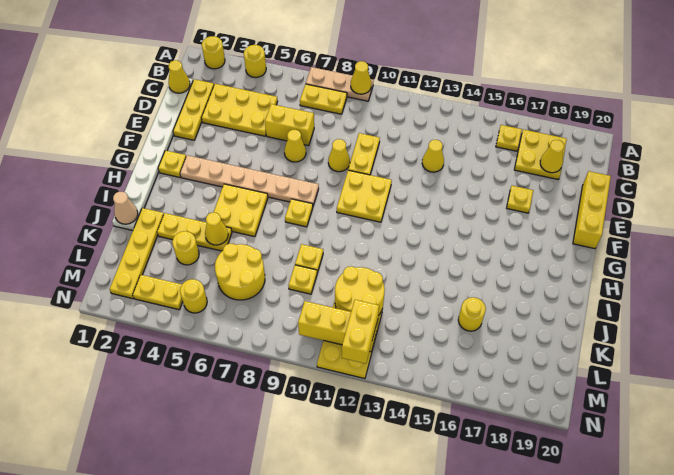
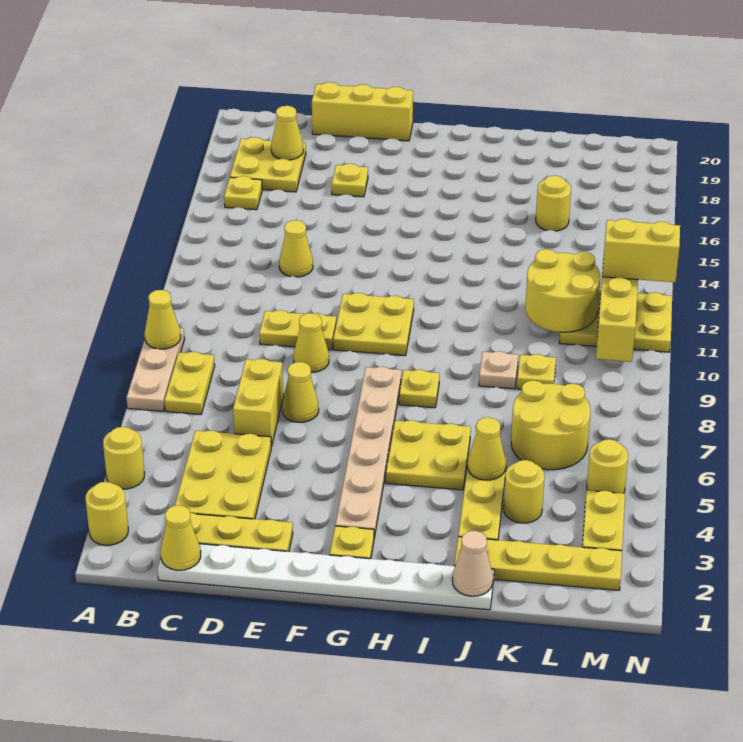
yellow plate J9 level 1 -> tan plate J9 level 1

